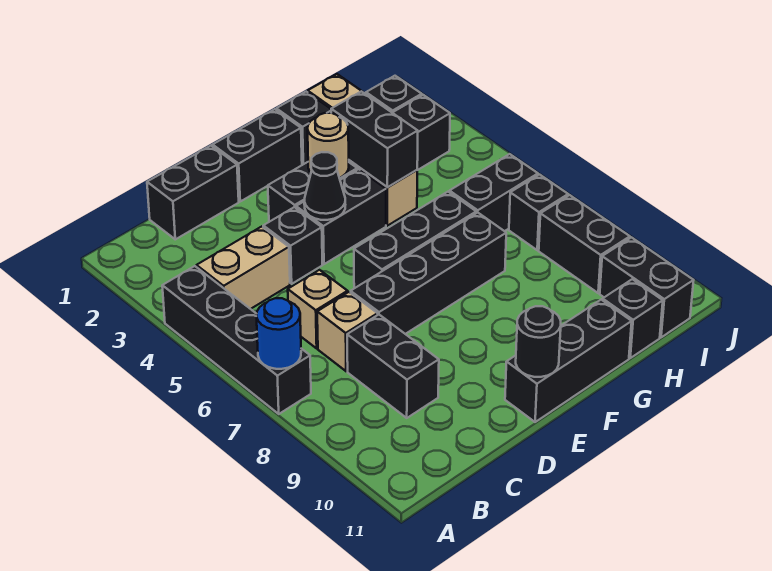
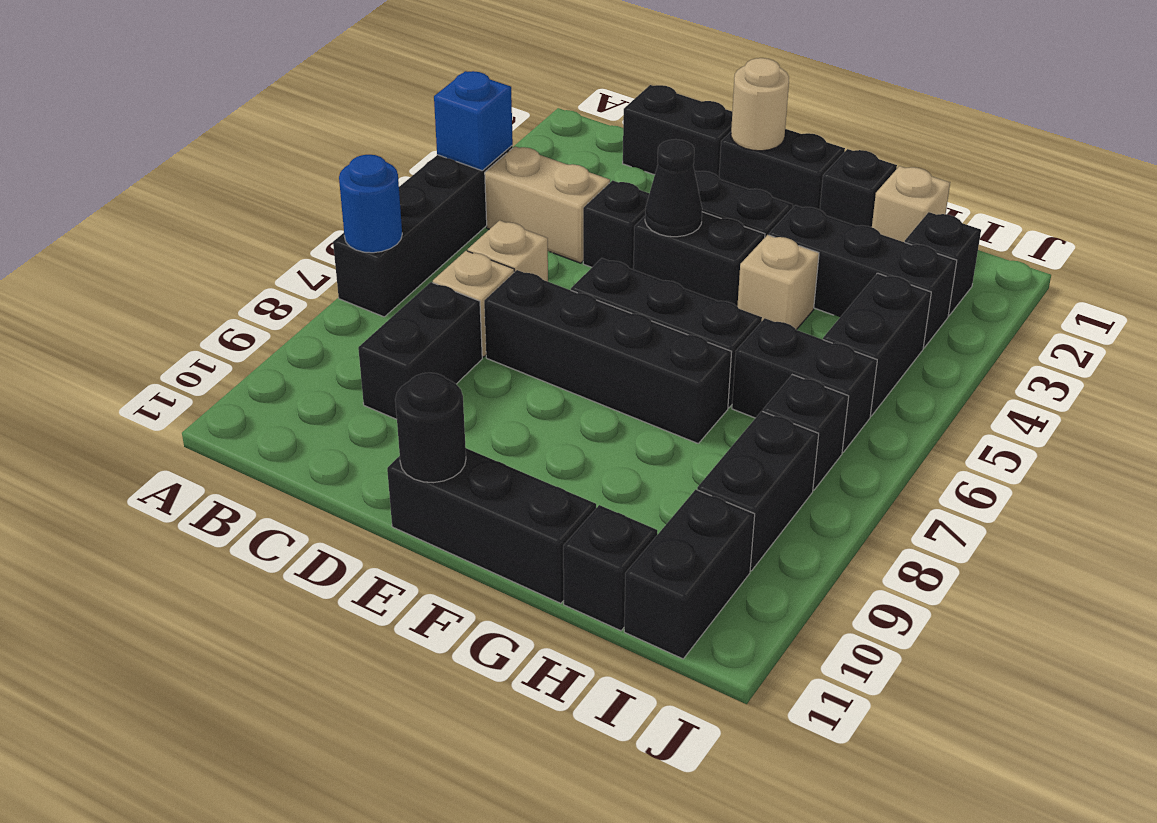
none -> blue brick A4 level 2
tan round brick F3 level 2 -> tan round brick E1 level 2
black brick G3:G4 level 2 -> black brick I4:I5 level 1

